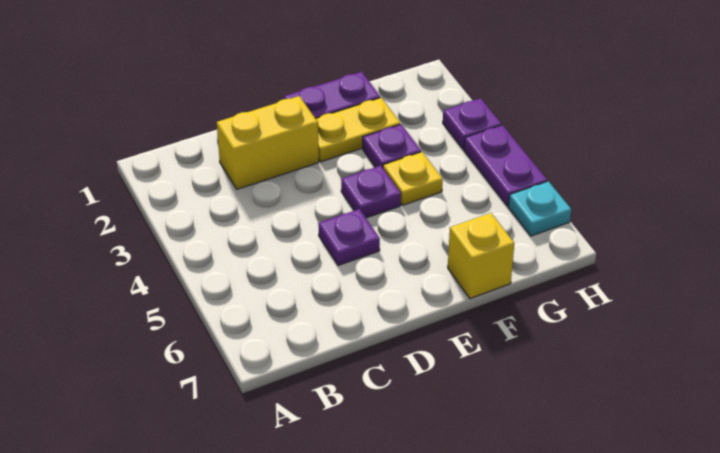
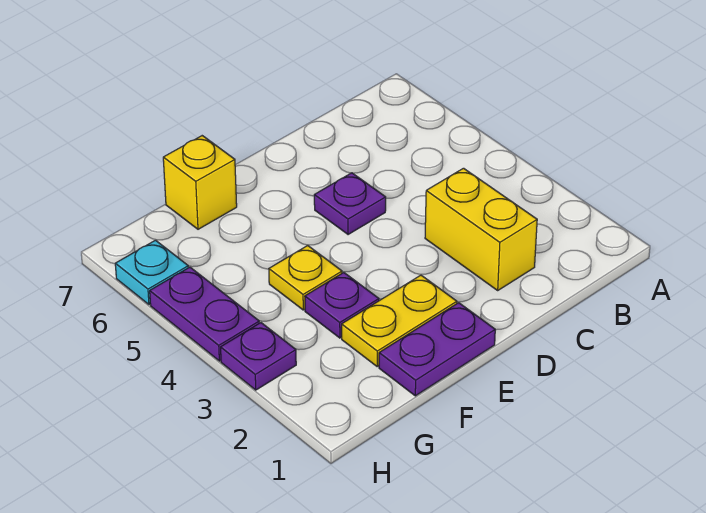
yellow brick C2:D2 level 1 -> yellow brick C2:C3 level 1
purple plate E4 level 1 -> none

